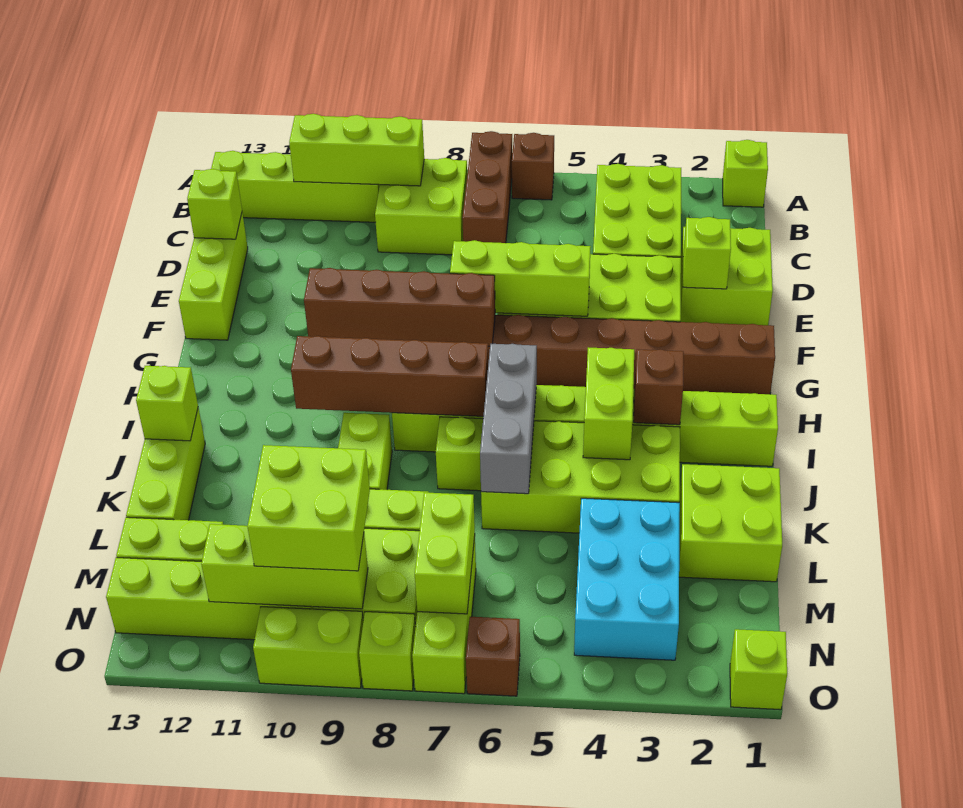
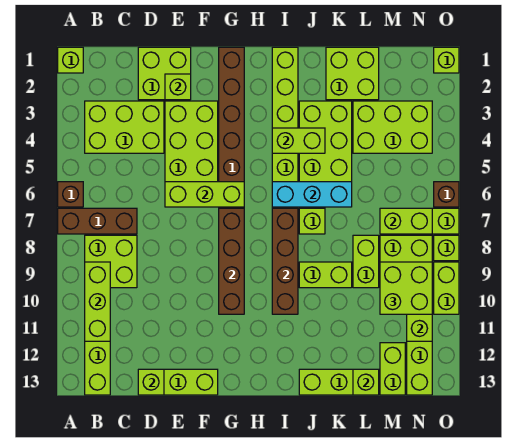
lime brick F5:F7 level 2 -> lime brick E6:G6 level 2
brown brick I3 level 2 -> none
grey brick I6:K6 level 2 -> cyan brick I6:K6 level 2
lime brick J13 level 2 -> lime brick L13 level 2
cyan brick L3:N4 level 1 -> lime brick L3:N4 level 1

